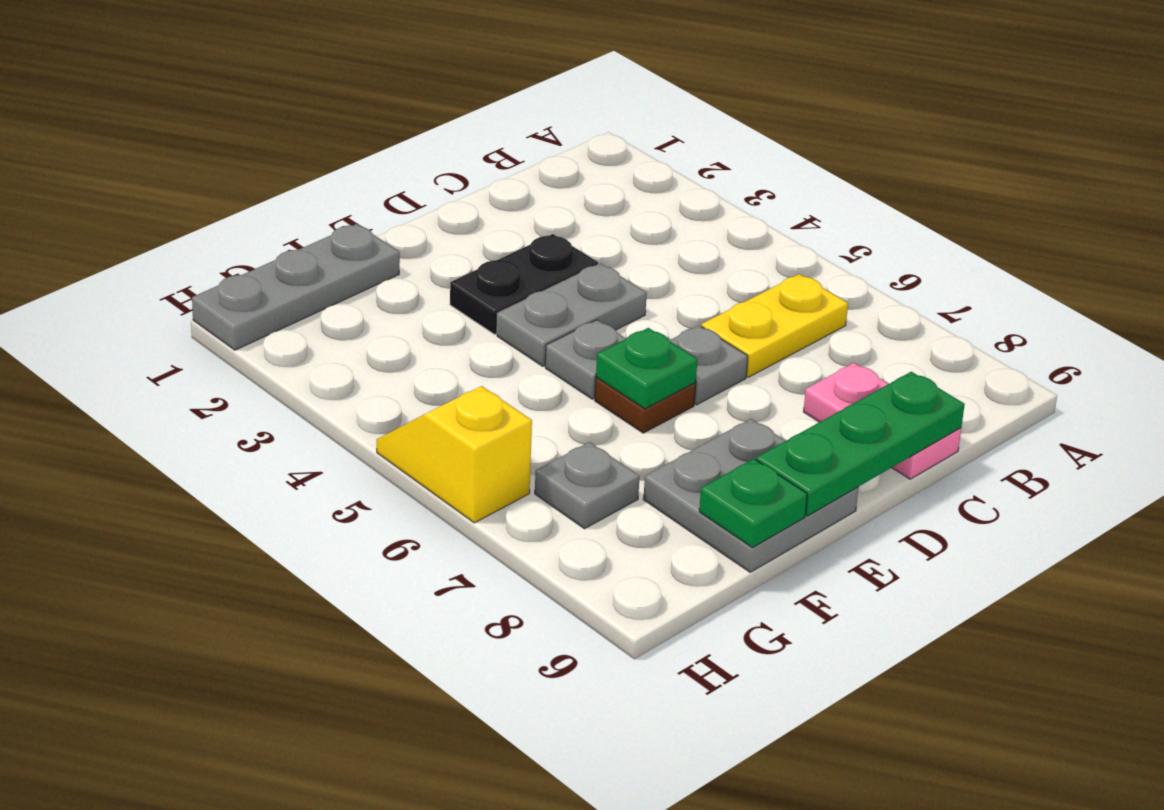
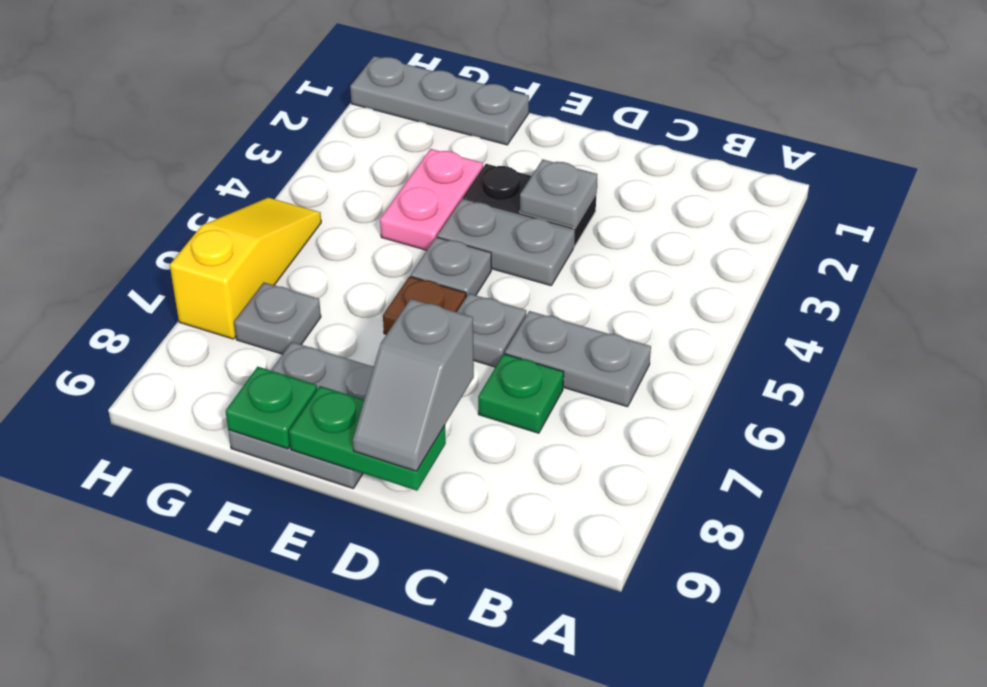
yellow plate B6:C6 level 1 -> grey plate B6:C6 level 1
pink plate C8:C9 level 1 -> pink plate F3:F4 level 1
green plate C9:E9 level 2 -> green plate D9:E9 level 2
none -> grey plate D3 level 2
none -> grey slope D8:D9 level 3 top 8
green plate E6 level 2 -> green plate C7 level 1
yellow slope H5:H6 level 1 top 6 -> yellow slope H5:H7 level 1 top 7

